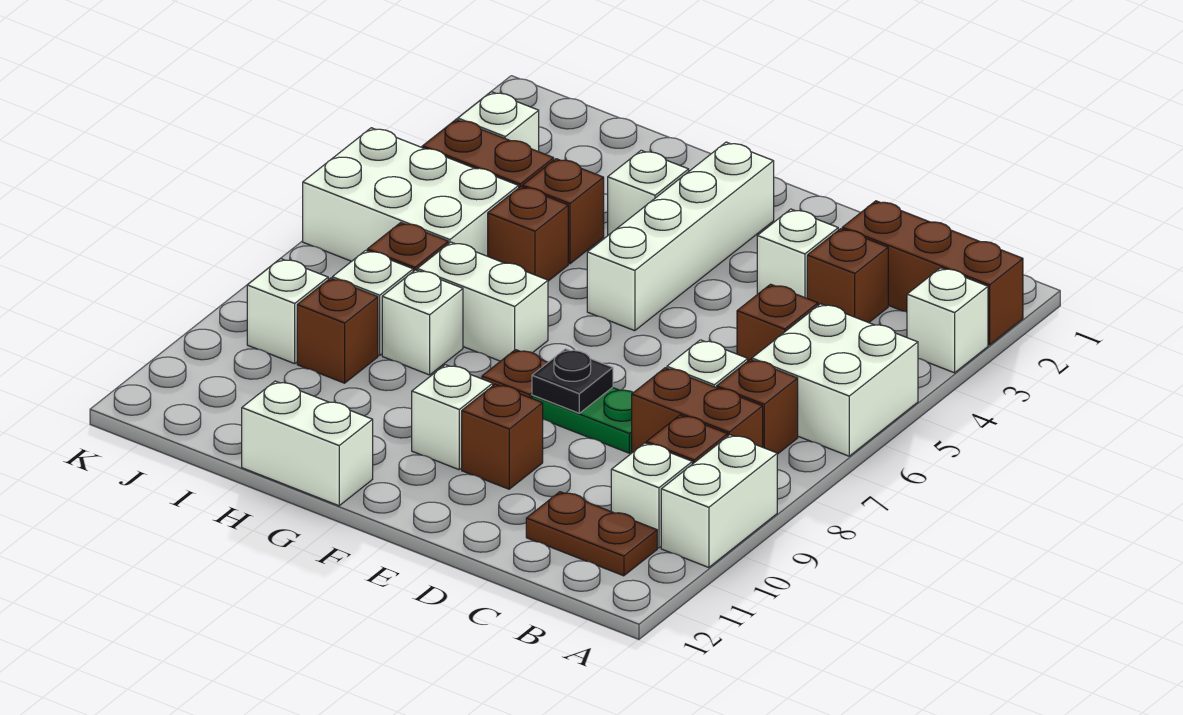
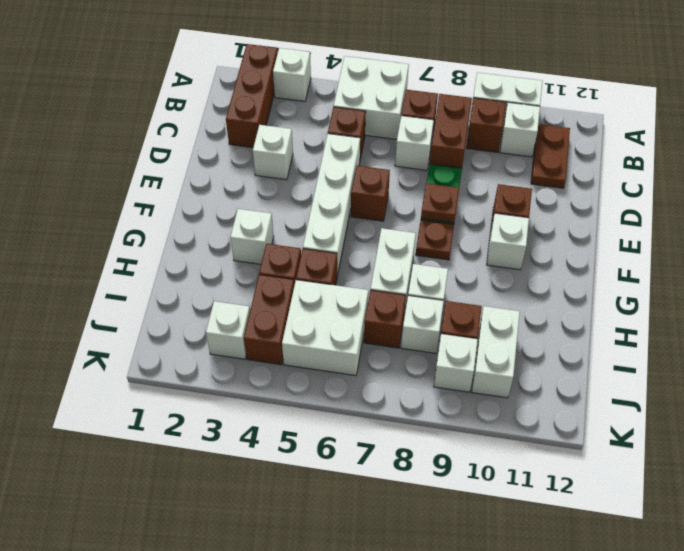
brown brick C3 level 1 -> brown brick E6 level 1
black plate E8 level 2 -> brown plate E8 level 2
white brick F2:F5 level 1 -> white brick D5:G5 level 1
white brick G12:H12 level 1 -> white brick I10:J10 level 1
white brick I5:K6 level 1 -> white brick I5:J6 level 1

